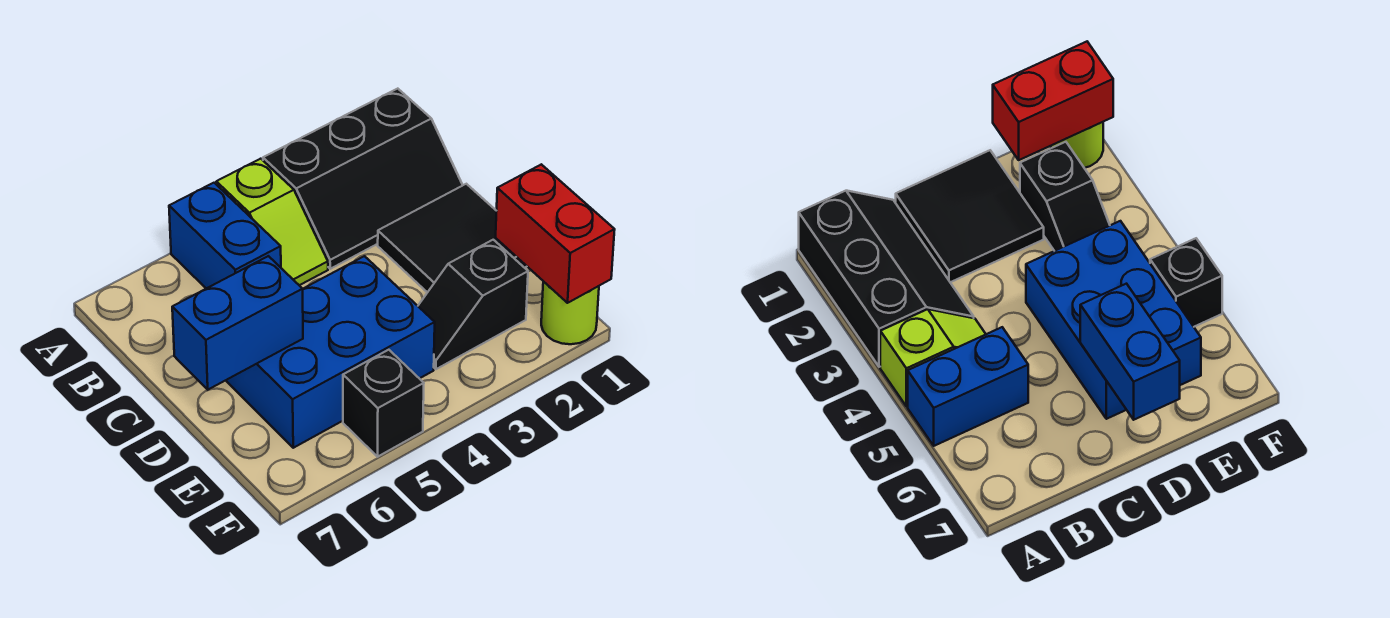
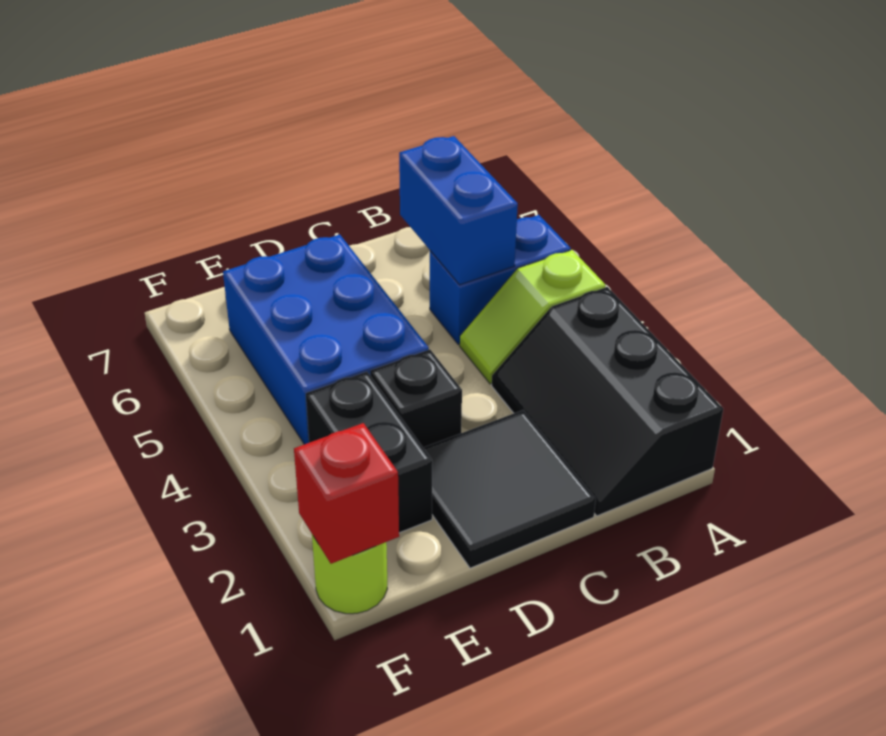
blue brick D6:D7 level 2 -> blue brick B5:B6 level 2
red brick E1:F1 level 2 -> red brick F1 level 2
black slope E2:E3 level 1 top 2 -> black brick E2:E3 level 1
black brick F5 level 1 -> black brick D3 level 1

